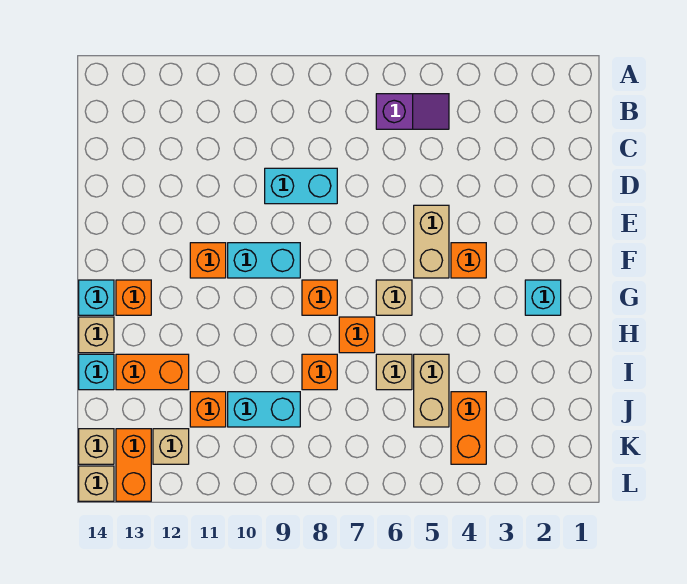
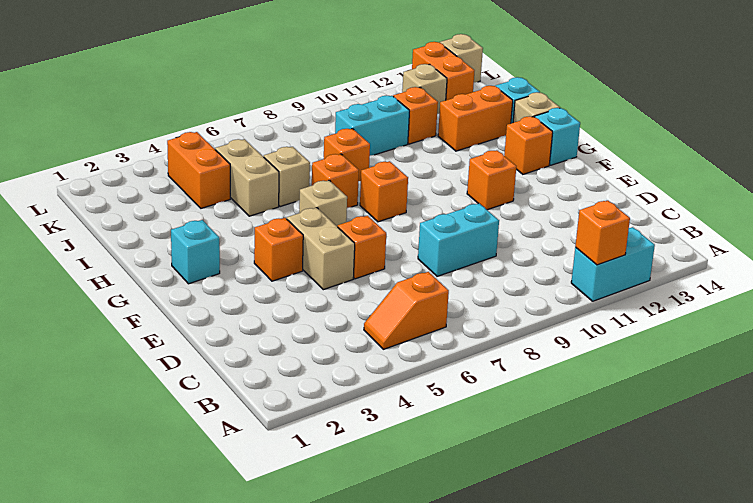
none -> orange brick A11 level 2
purple slope B5:B6 level 1 top 6 -> orange slope B5:B6 level 1 top 6
none -> orange brick E6 level 1
cyan brick F9:F10 level 1 -> cyan brick A11:A12 level 1
tan brick K14 level 1 -> none

